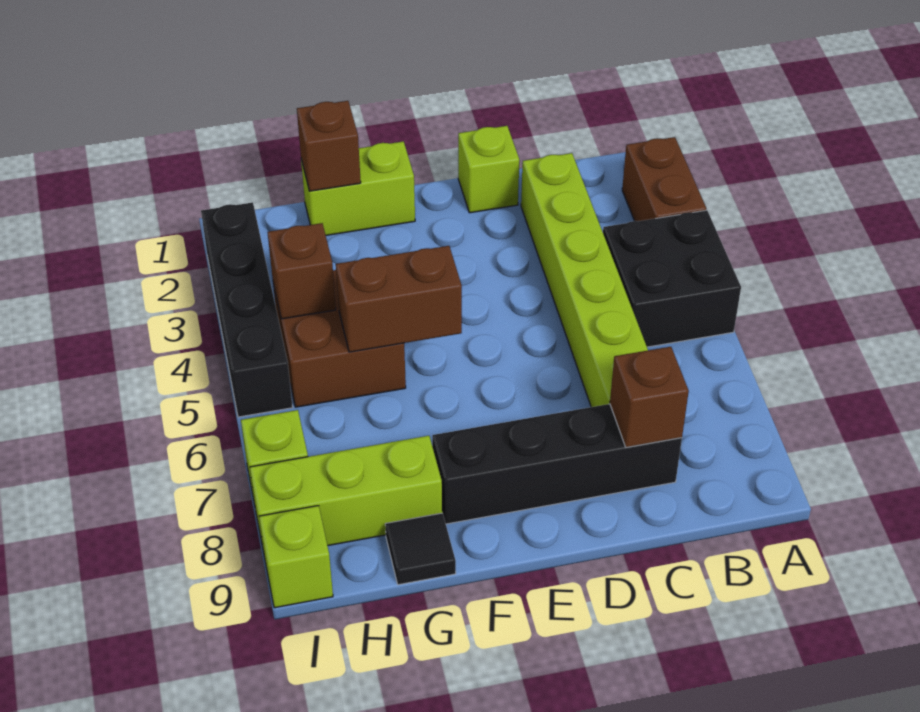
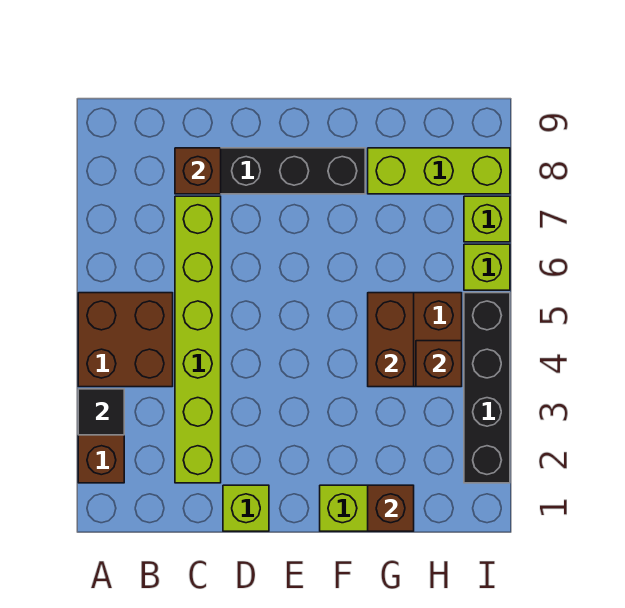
black brick A4:B5 level 1 -> brown brick A4:B5 level 1
brown brick F5:G5 level 2 -> brown brick G4:G5 level 2
black tile G9 level 1 -> black tile A3 level 2
lime brick I9 level 1 -> lime brick I6 level 1

